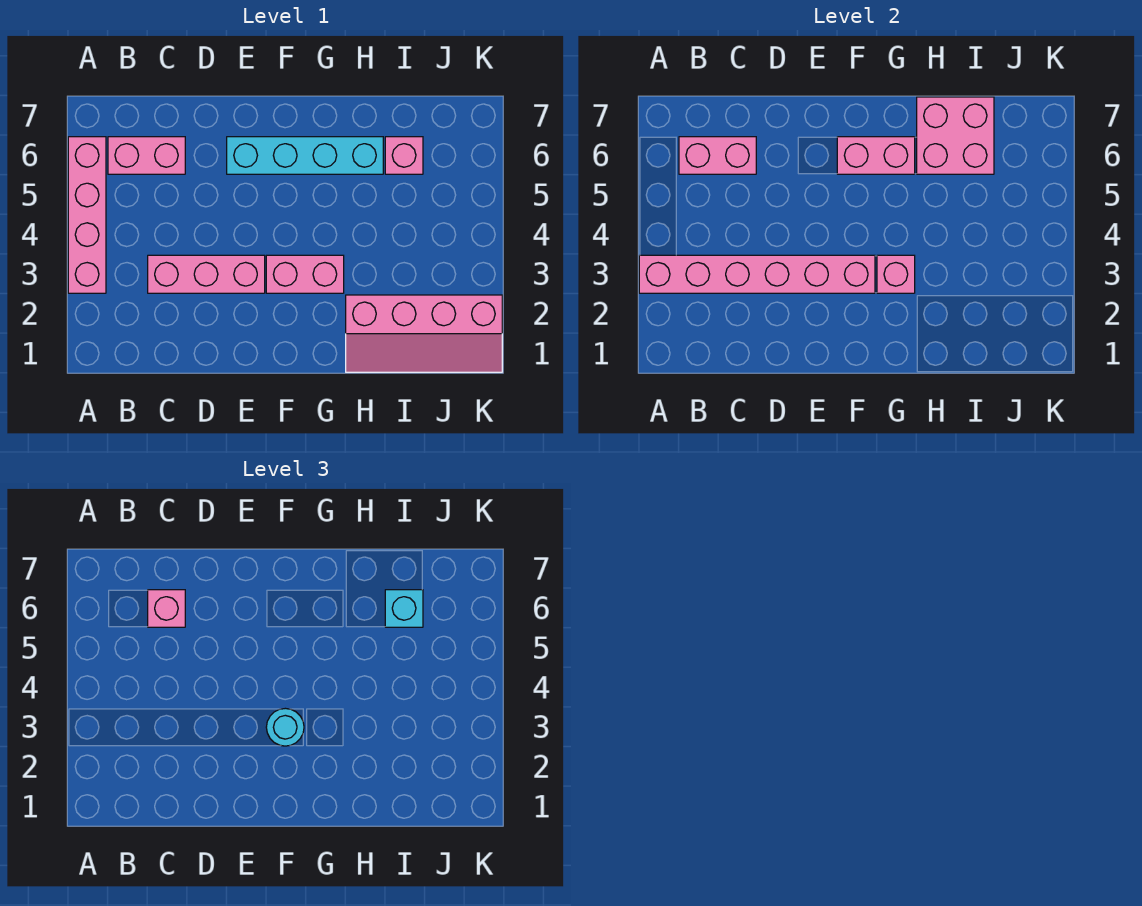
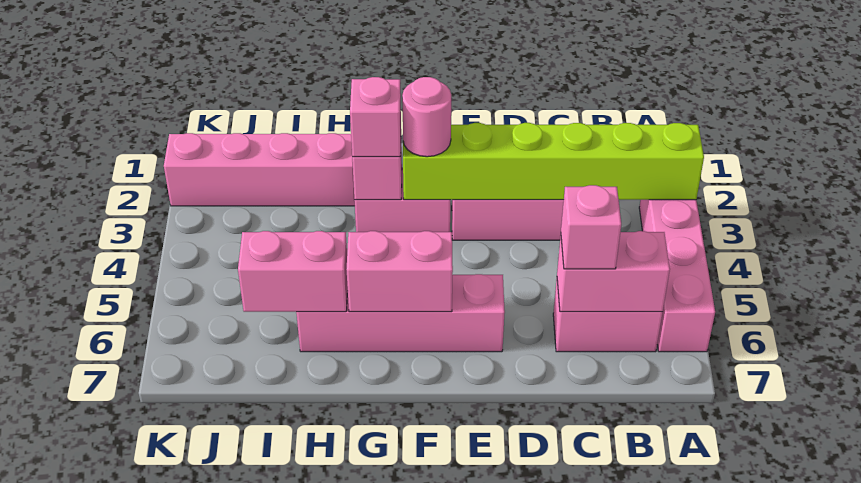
pink brick A3:F3 level 2 -> lime brick A3:F3 level 2
cyan brick E6:H6 level 1 -> pink brick E6:H6 level 1
cyan round brick F3 level 3 -> pink round brick F3 level 3
pink brick H6:I7 level 2 -> pink brick H6:I6 level 2
pink brick I6 level 1 -> pink brick G3 level 3
cyan brick I6 level 3 -> none

